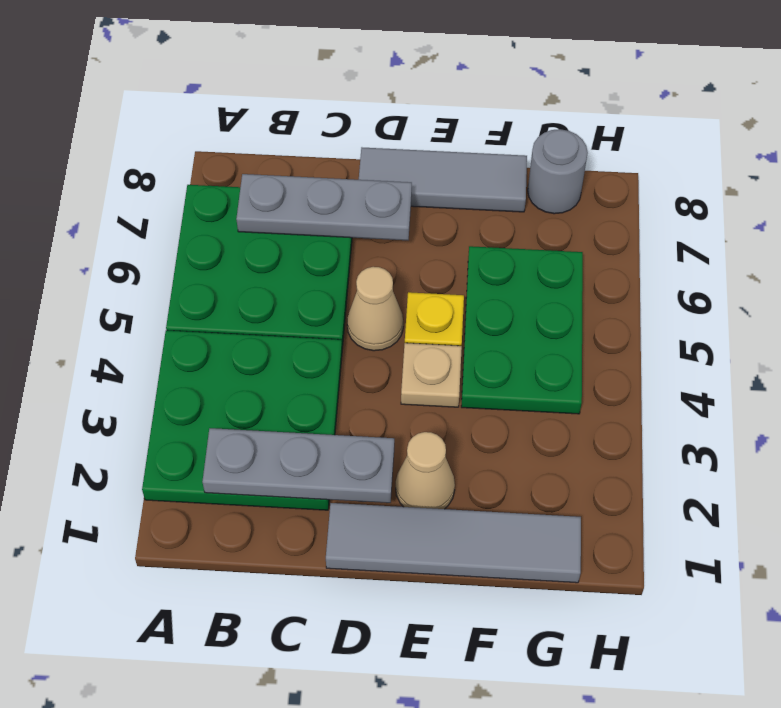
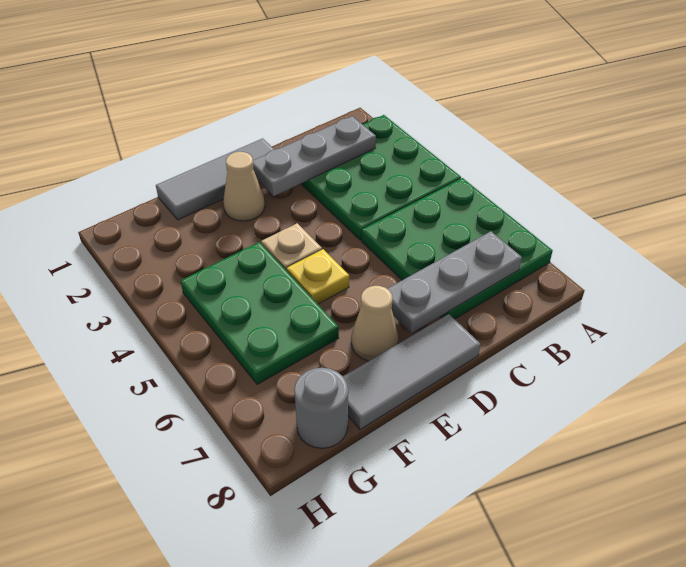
grey tile D1:G1 level 1 -> grey tile D1:F1 level 1
tan cone D5 level 1 -> tan cone E7 level 1

